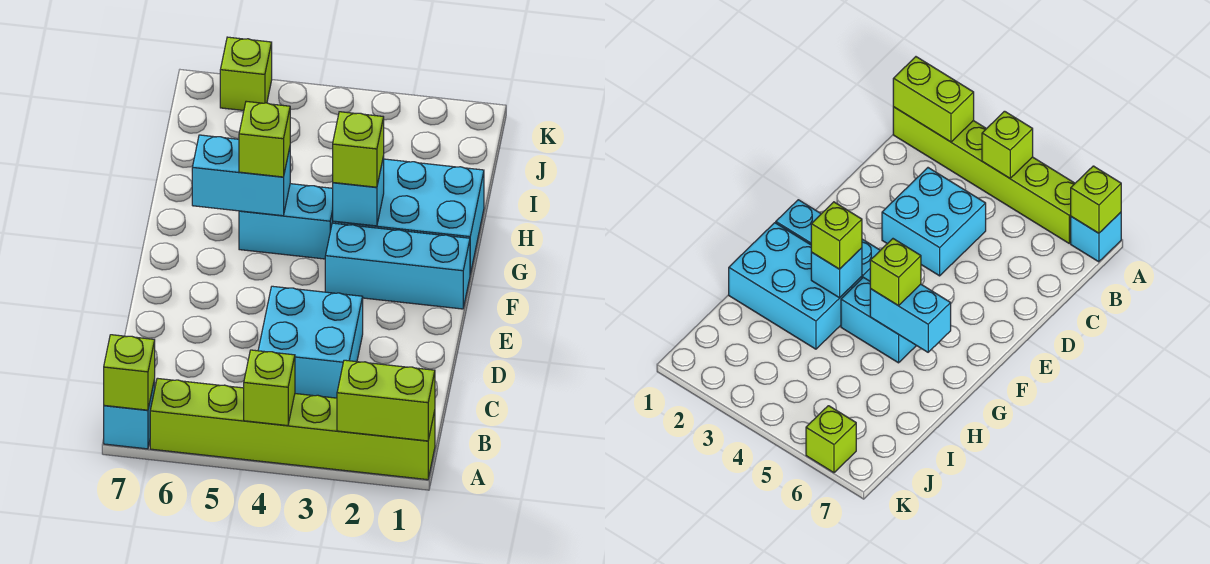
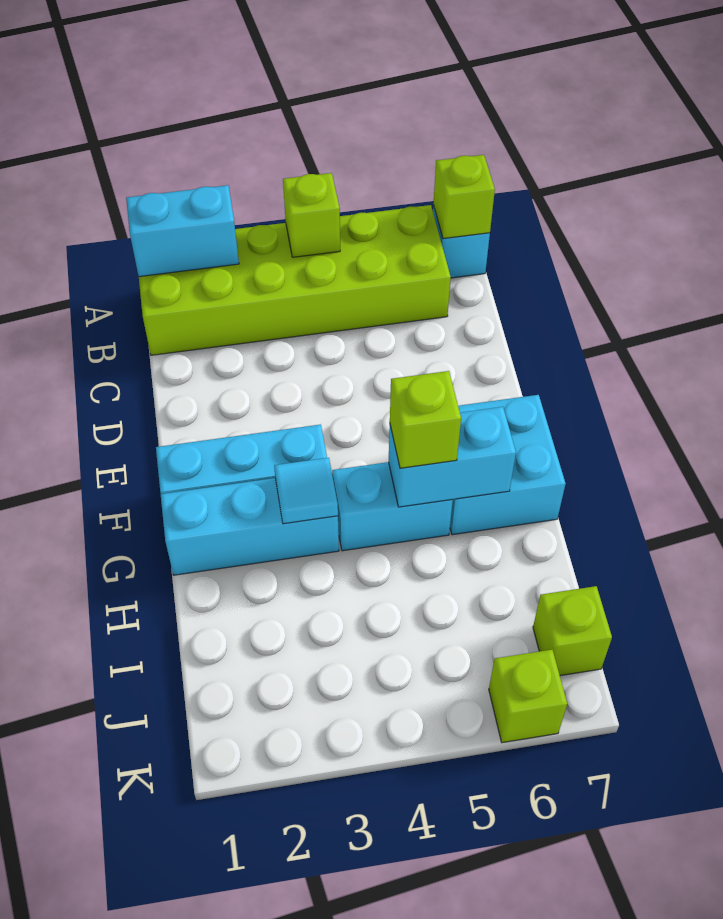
lime brick A1:A6 level 1 -> lime brick A1:B6 level 1
lime brick A1:A2 level 2 -> cyan brick A1:A2 level 2
cyan brick C3:D4 level 1 -> cyan brick F6:G7 level 1
cyan brick G1:H3 level 1 -> cyan brick G1:G3 level 1
cyan brick G3 level 2 -> cyan tile G3 level 2
lime brick G3 level 3 -> lime brick J7 level 1

